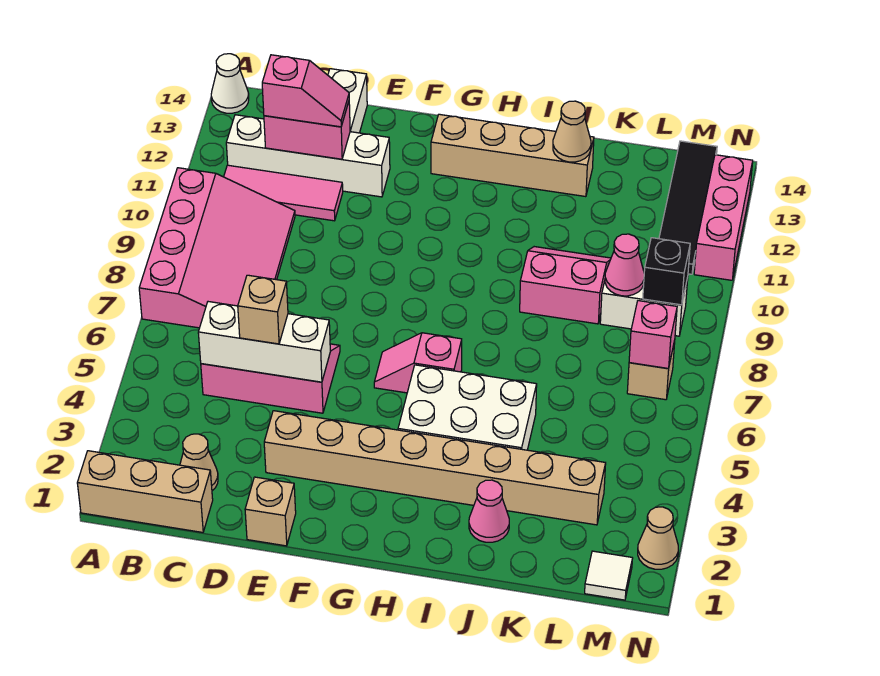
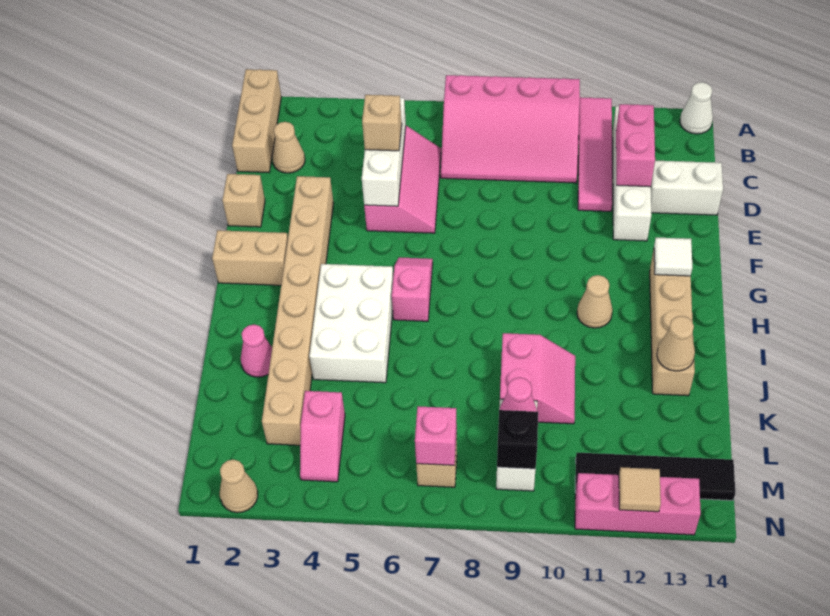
pink tile B11:D11 level 1 -> pink tile A11:D11 level 1
pink slope C12:D12 level 3 top C -> pink slope L4:M4 level 1 top L
none -> tan brick G1:G2 level 1
none -> tan cone H11 level 1
white tile M1 level 1 -> white tile G13 level 2
none -> tan tile N12 level 2

